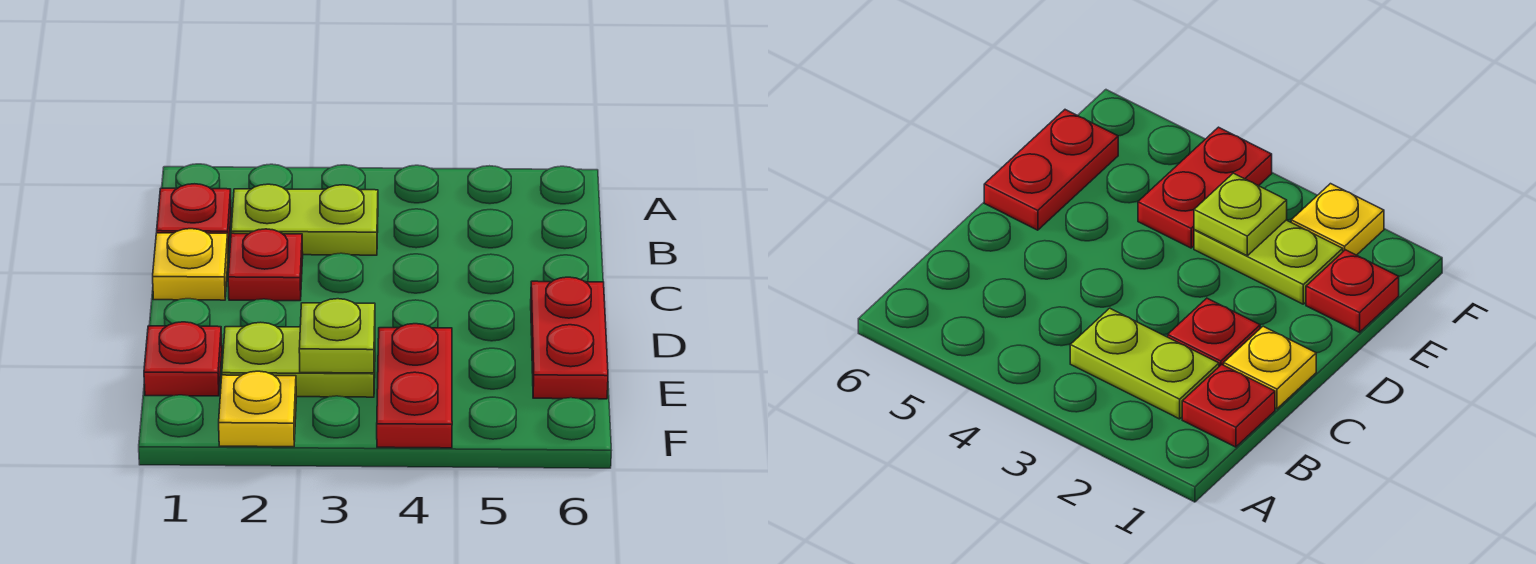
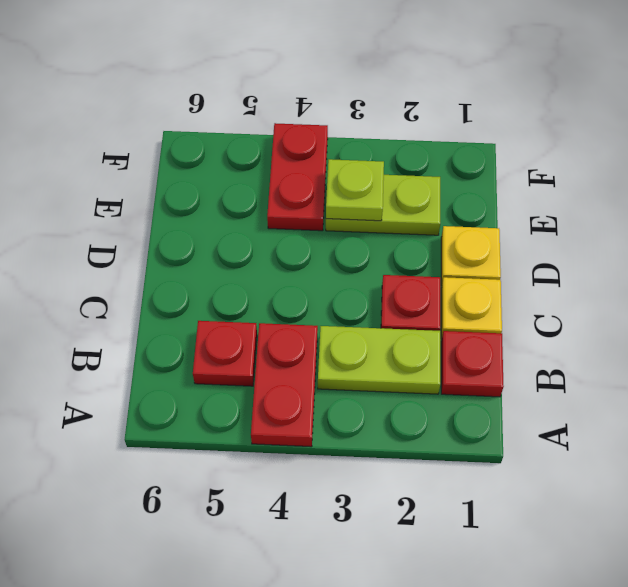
red plate D6:E6 level 1 -> red plate A4:B4 level 1
red plate E1 level 1 -> red plate B5 level 1
yellow plate F2 level 1 -> yellow plate D1 level 1

